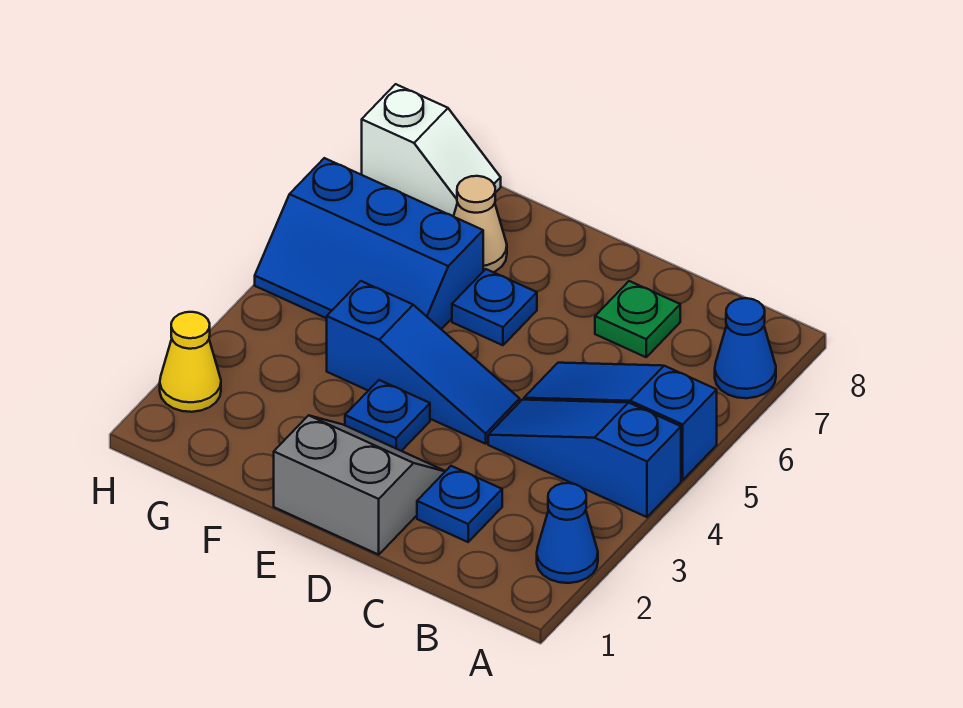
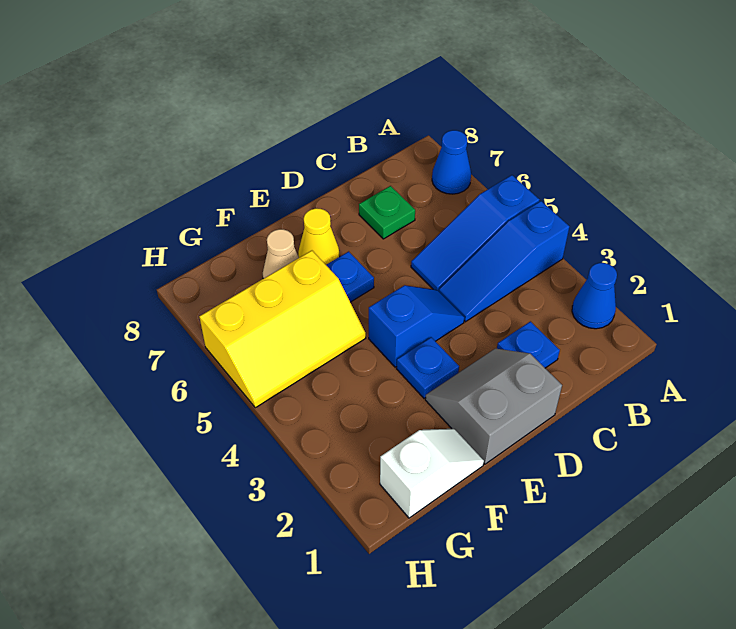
blue slope D4:F4 level 1 top F -> blue slope D4:E4 level 1 top E
blue slope F5:H6 level 1 top 6 -> yellow slope F5:H6 level 1 top 6
white slope G8:H8 level 1 top H -> white slope F1:G1 level 1 top G
yellow cone H2 level 1 -> yellow cone E7 level 1

